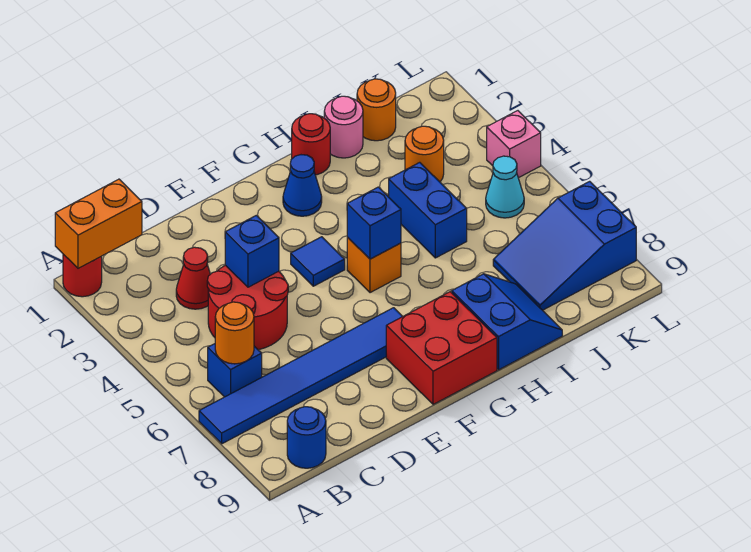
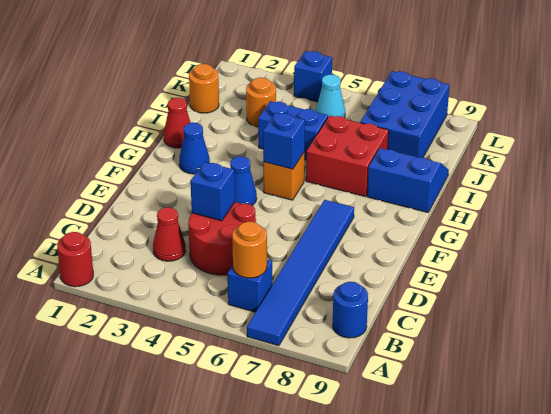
orange brick A1:B1 level 2 -> none
blue tile F4 level 1 -> blue cone F4 level 1
red brick F8:G9 level 1 -> red brick H6:I7 level 1
red round brick H1 level 1 -> red cone H1 level 1
pink round brick I1 level 1 -> none
blue slope J7:L8 level 1 top L -> blue brick J7:L8 level 1
pink brick L4 level 1 -> blue brick L4 level 1

